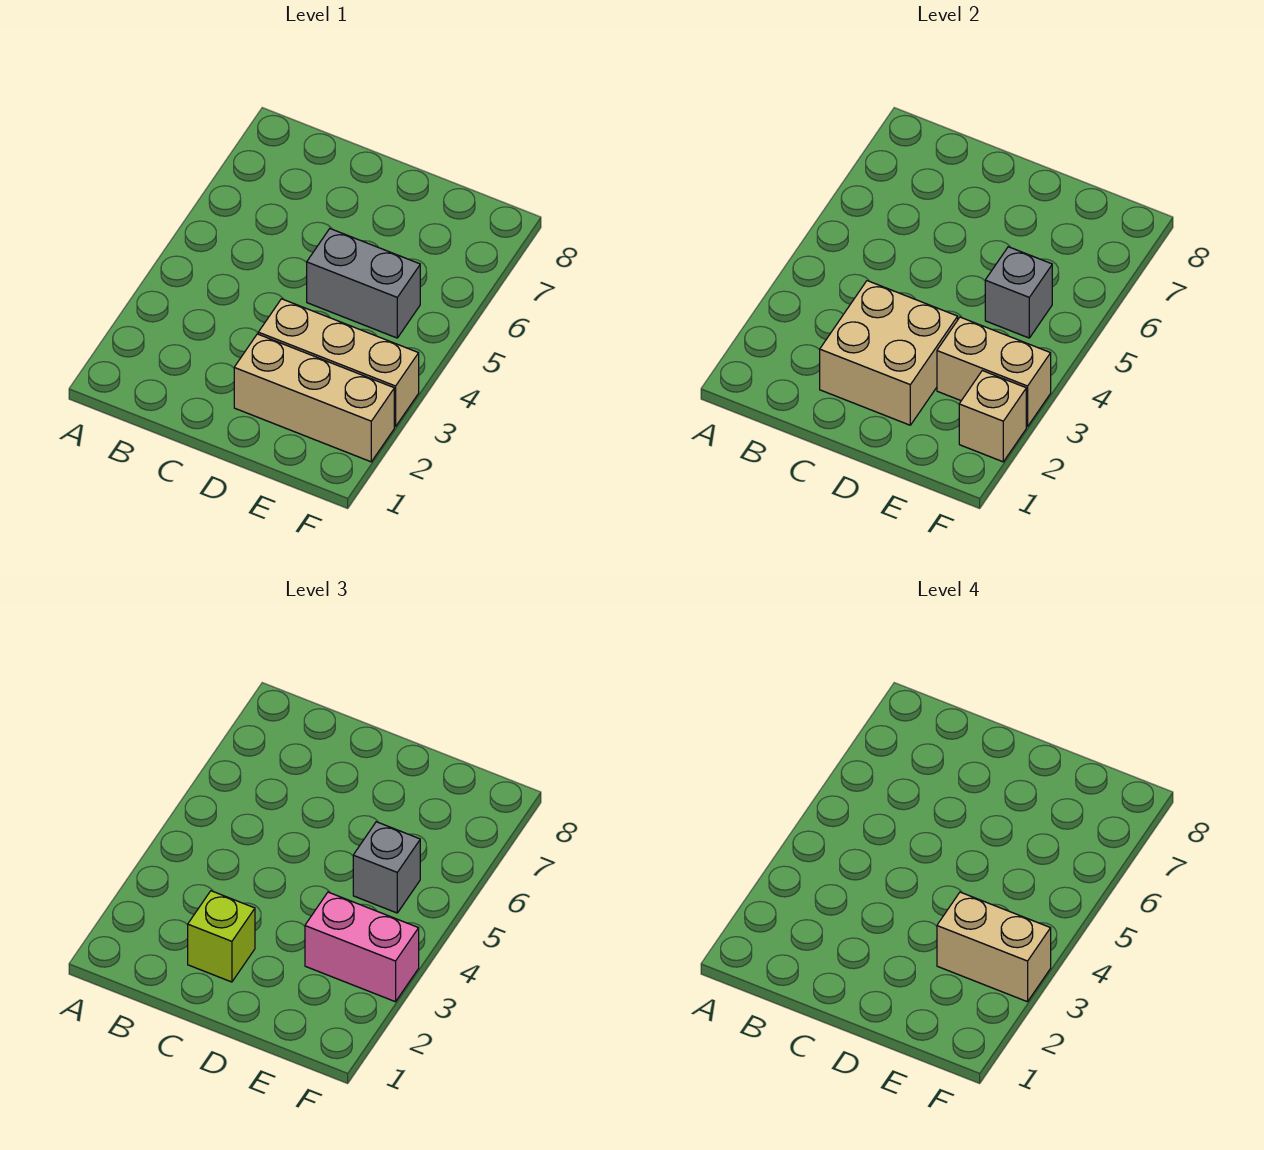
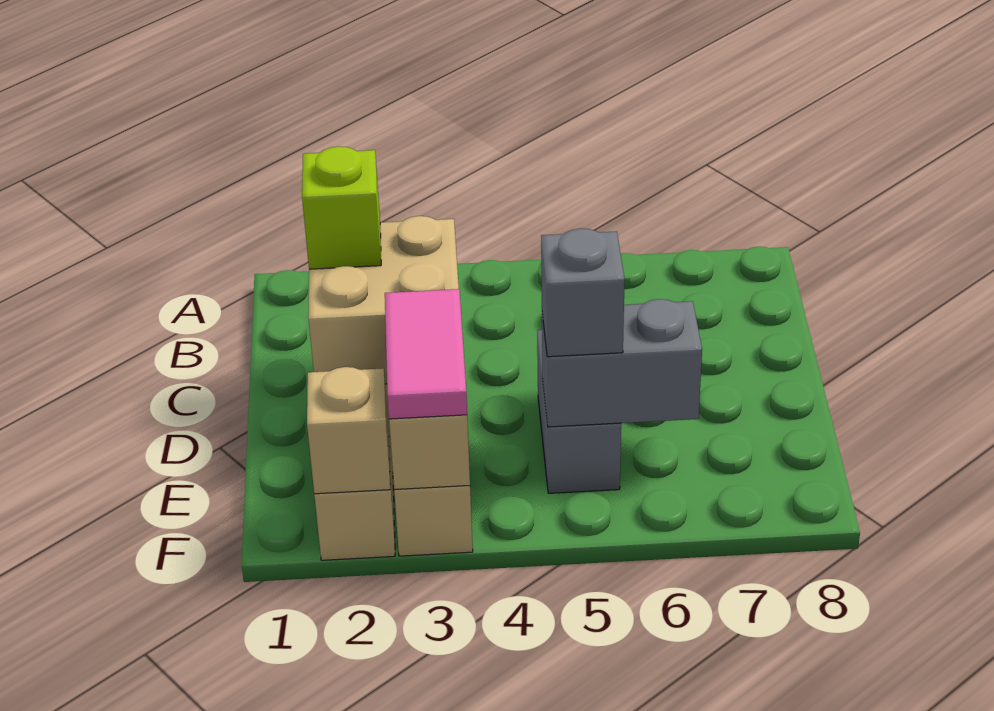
pink brick E3:F3 level 3 -> pink tile E3:F3 level 3
tan brick E3:F3 level 4 -> none
grey brick E5 level 2 -> grey brick E5:E6 level 2

